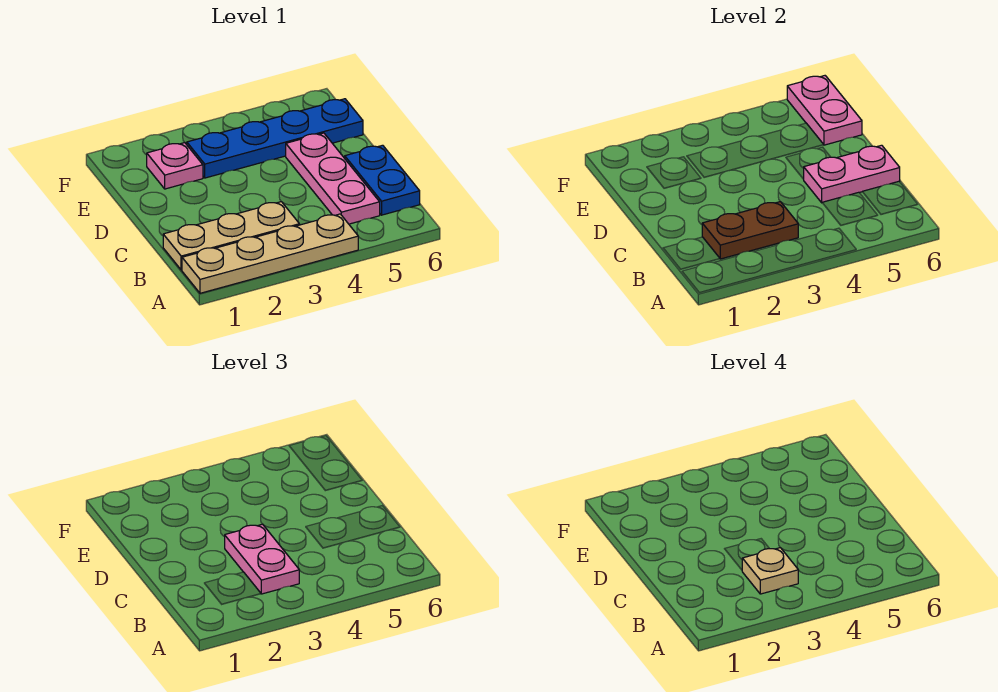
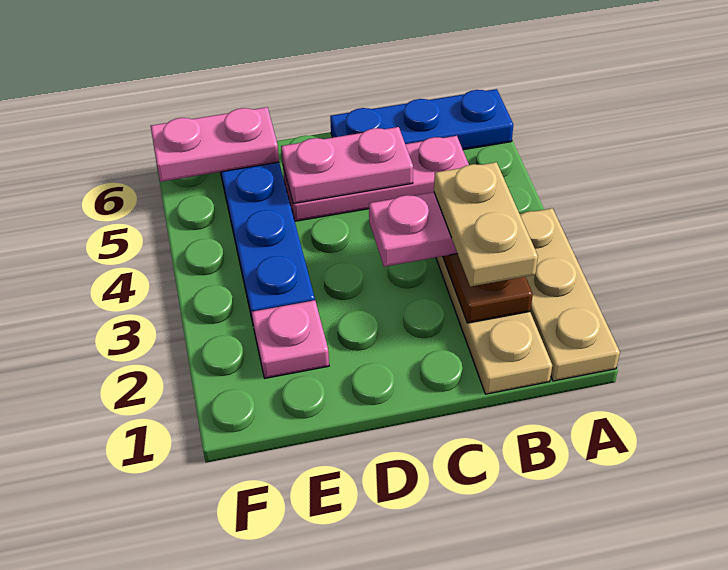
tan plate A1:A4 level 1 -> tan plate A1:A3 level 1
tan plate B3 level 4 -> tan plate B2:B3 level 4
blue plate B6:C6 level 1 -> blue plate A6:C6 level 1
pink plate C5:C6 level 2 -> pink plate C5:D5 level 2

